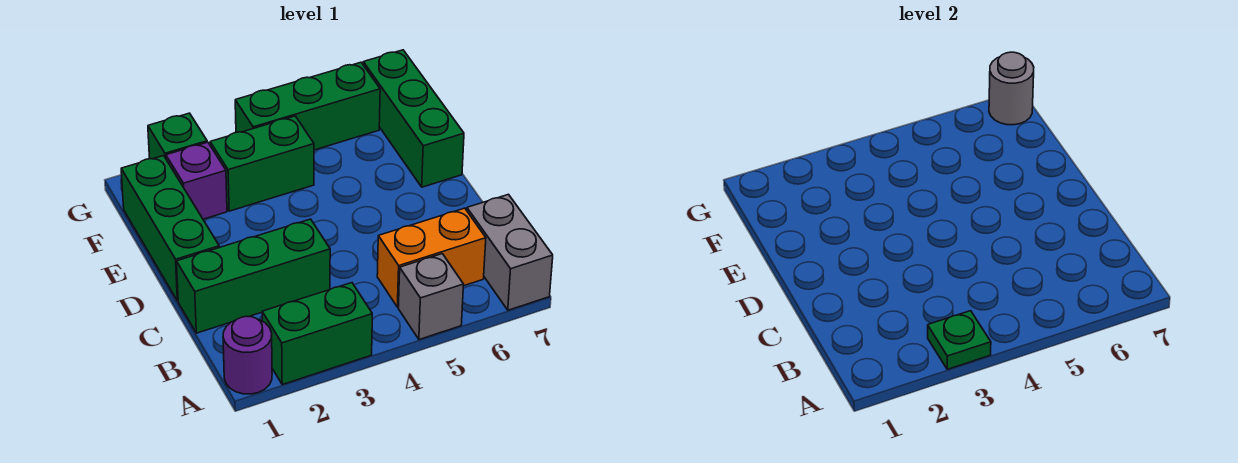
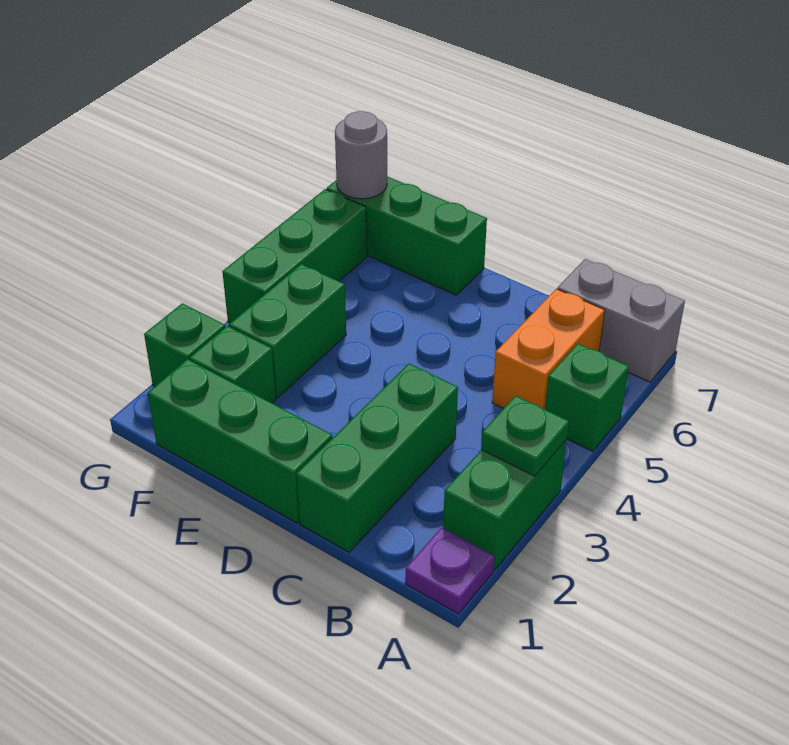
purple round brick A1 level 1 -> purple plate A1 level 1
grey brick A5 level 1 -> green brick A5 level 1
purple brick F2 level 1 -> green brick F2 level 1

